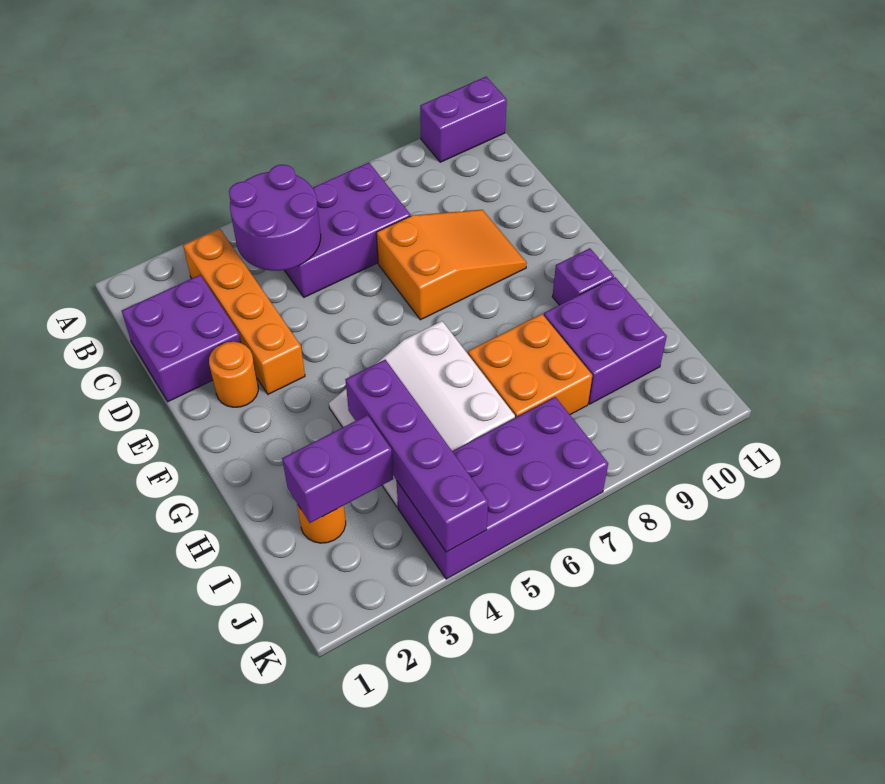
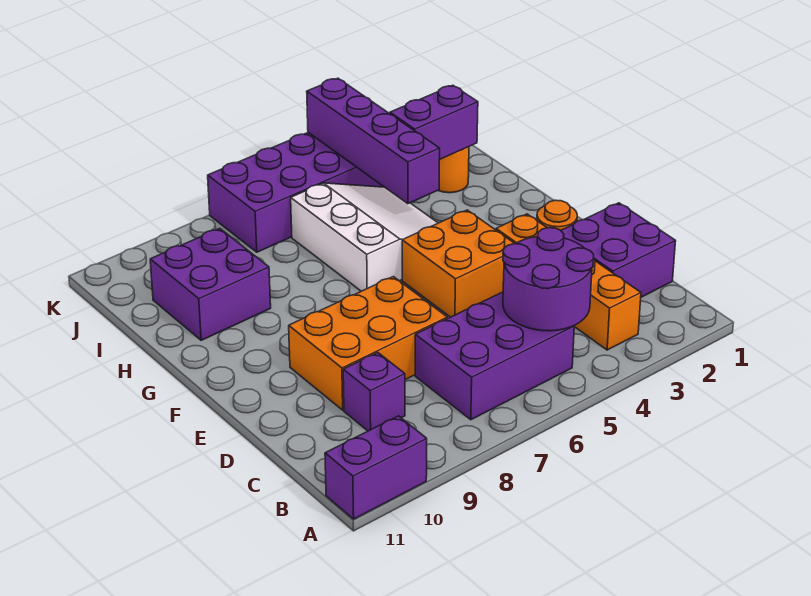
orange slope D7:E9 level 1 top 7 -> orange brick D7:E9 level 1
purple brick G10 level 1 -> purple brick C9 level 1
orange brick H7:I8 level 1 -> orange brick E4:F5 level 1

